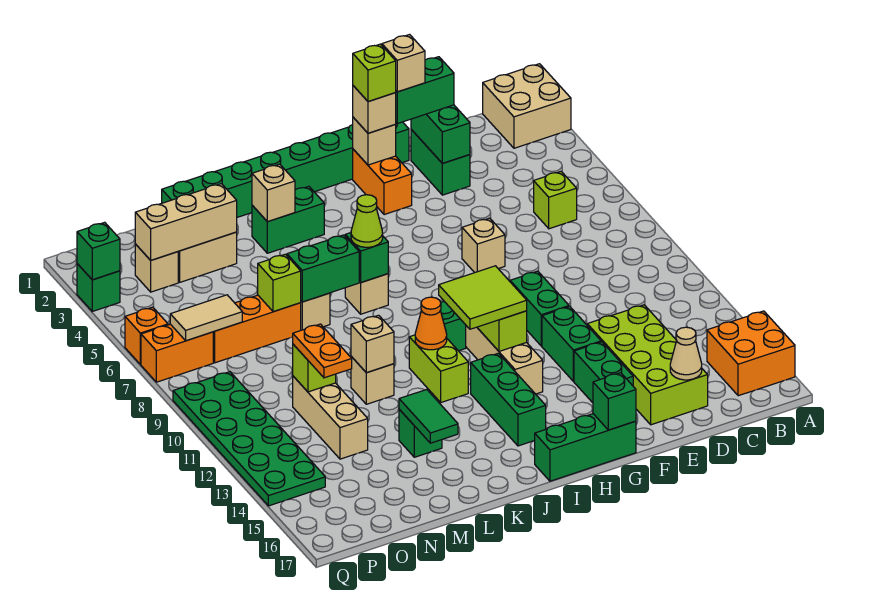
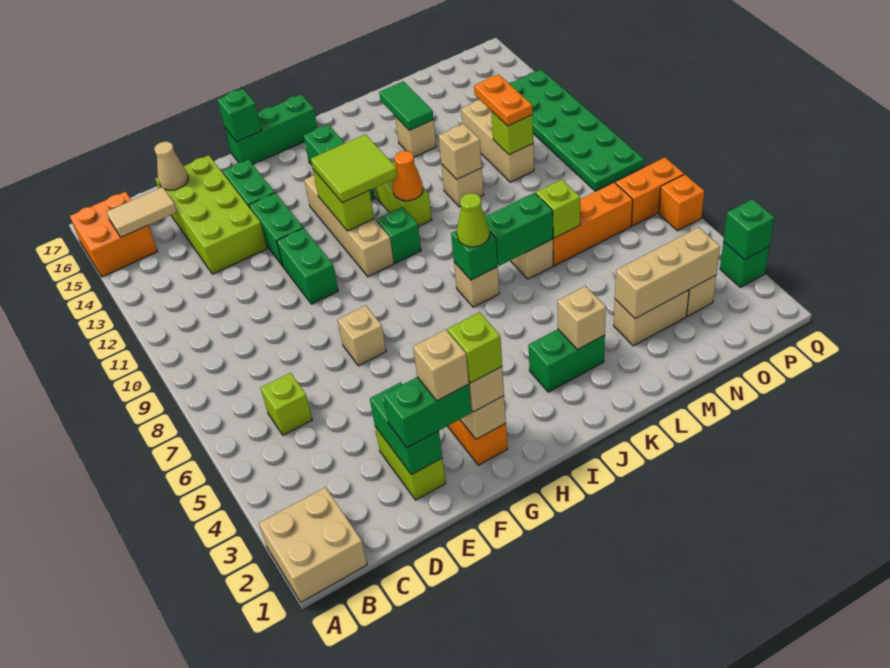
green brick E2:E3 level 1 -> lime brick E2:E3 level 1
green brick F1:M1 level 1 -> none
green brick L14 level 1 -> tan brick L14 level 1
tan tile O7:P7 level 2 -> tan tile B15:C15 level 2

